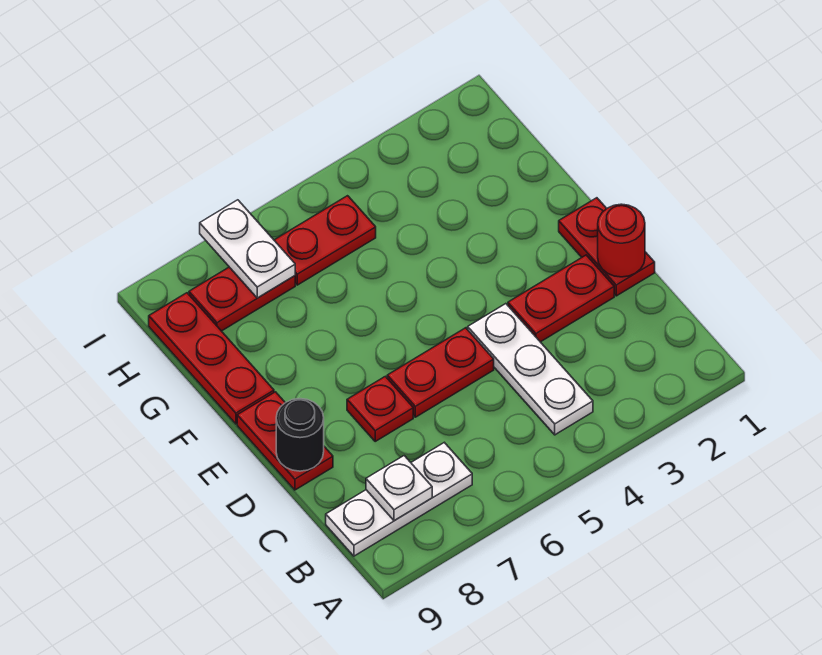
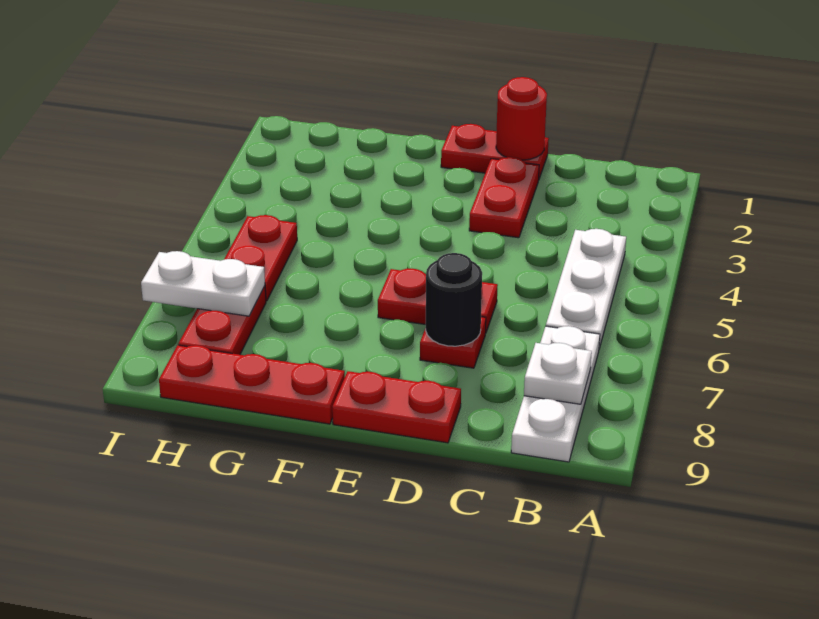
white plate B4:D4 level 1 -> white plate B4:B6 level 1
red plate D5:D6 level 1 -> red plate D6:E6 level 1
black round brick D9 level 2 -> black round brick D7 level 2

